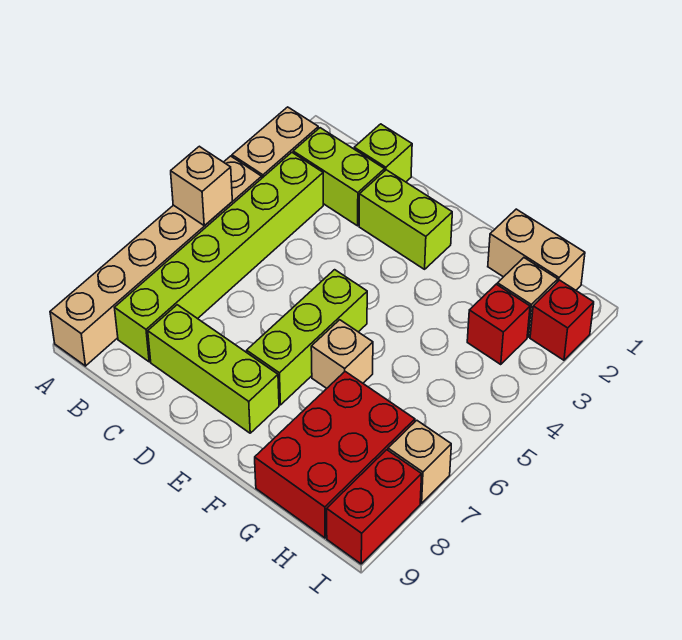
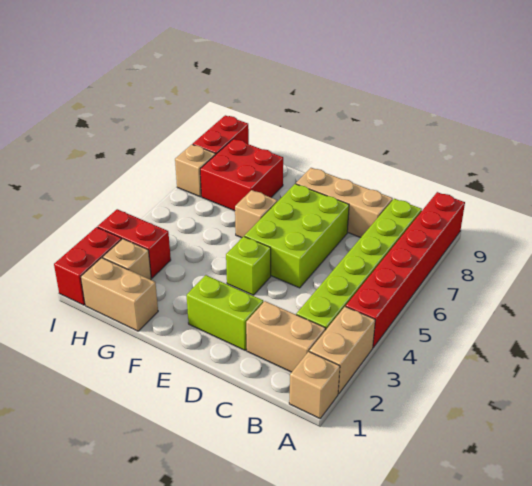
tan brick A4:A9 level 1 -> red brick A4:A9 level 1
tan brick A5 level 2 -> tan brick A1 level 1
lime brick B2:C2 level 1 -> tan brick B2:C2 level 1
lime brick C1 level 1 -> lime brick E4 level 1
lime brick C8:E8 level 1 -> tan brick C8:E8 level 1
lime brick E5:E7 level 1 -> lime brick D5:E7 level 1
red brick G7:H9 level 1 -> red brick G7:H8 level 1
red brick H3 level 1 -> red brick H3:I3 level 1
red brick I2 level 1 -> red brick I1:I2 level 1

